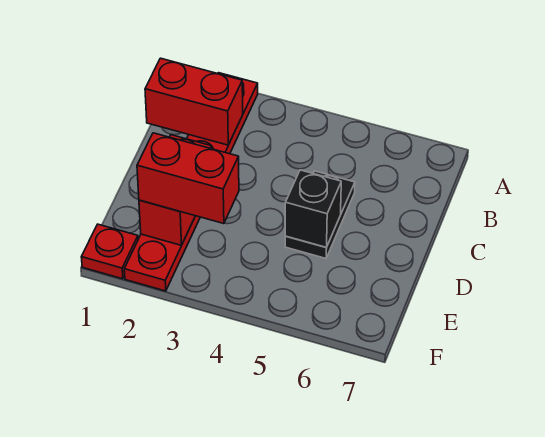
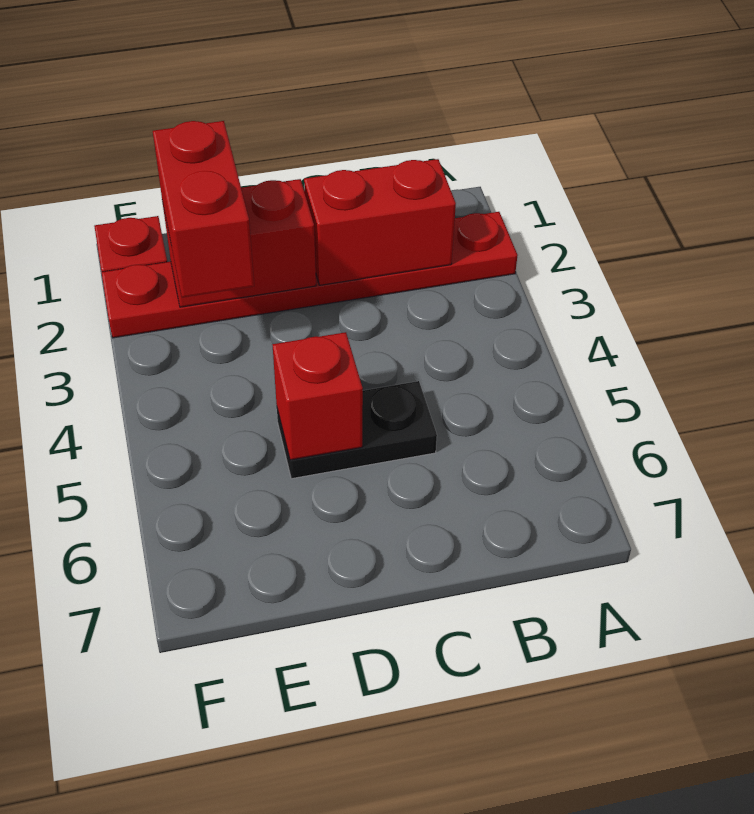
red brick B1:B2 level 2 -> red brick B2:C2 level 2
black brick D5 level 2 -> red brick D5 level 2

